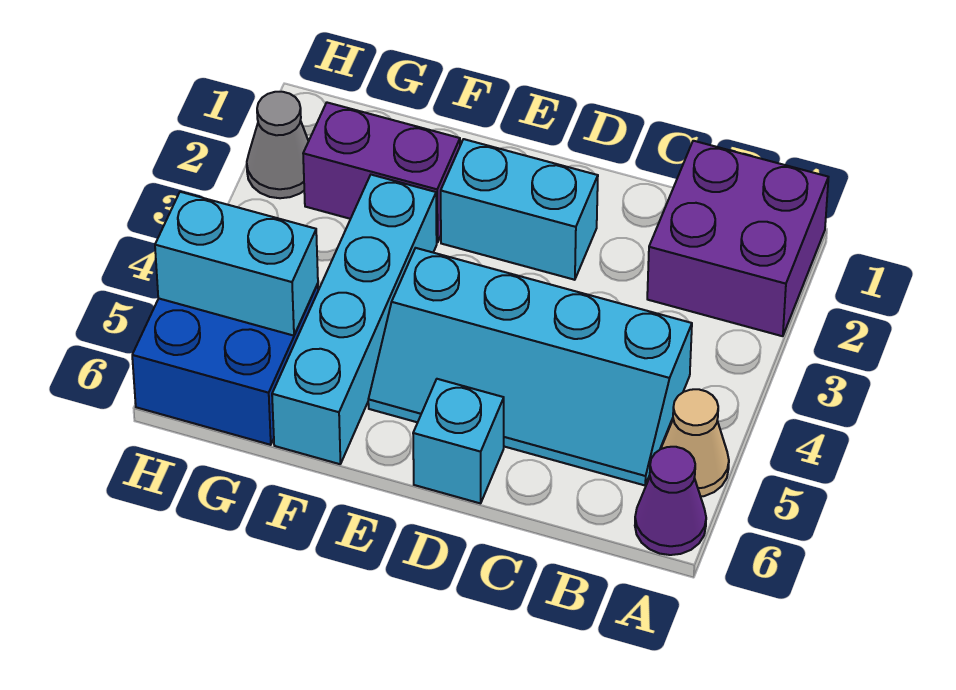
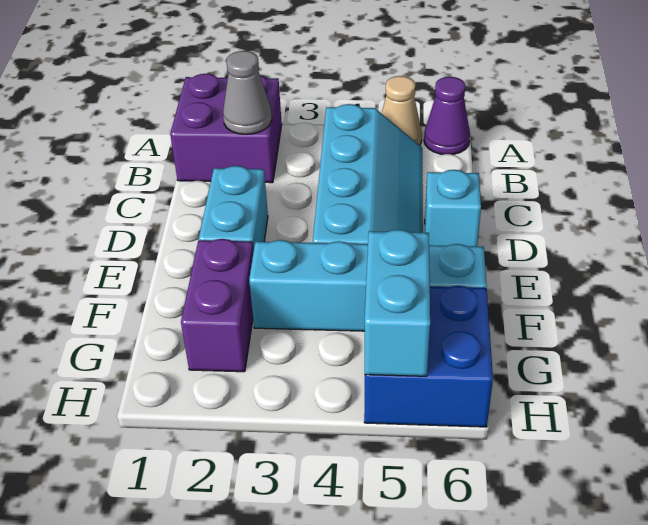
grey cone H2 level 1 -> grey cone B2 level 2

